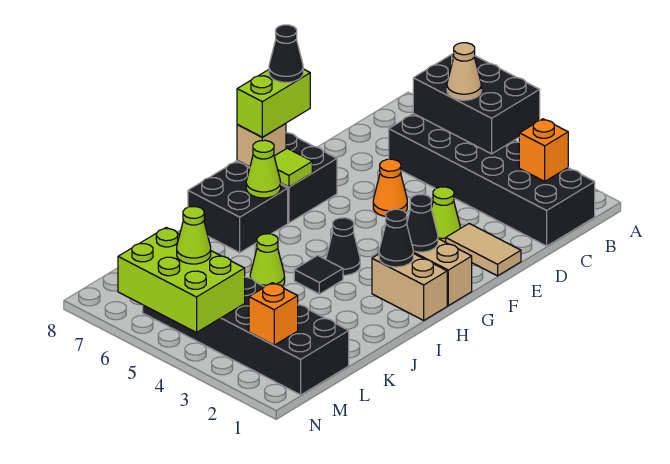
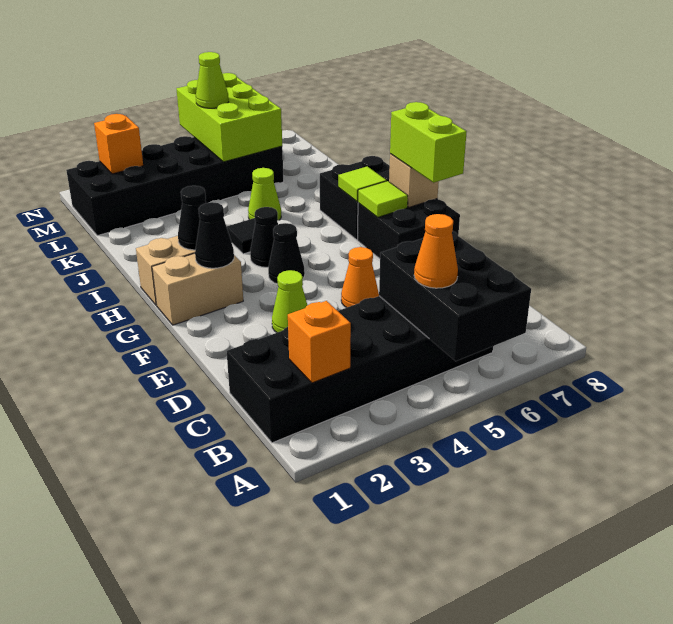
black brick A4:B6 level 2 -> black brick A5:C6 level 2
tan cone B5 level 3 -> orange cone B5 level 3
tan tile E1:E2 level 1 -> none
black cone F8 level 4 -> black cone G4 level 1
lime cone H7 level 2 -> lime tile H7 level 2
lime brick M4:N6 level 2 -> lime brick L5:N6 level 2

